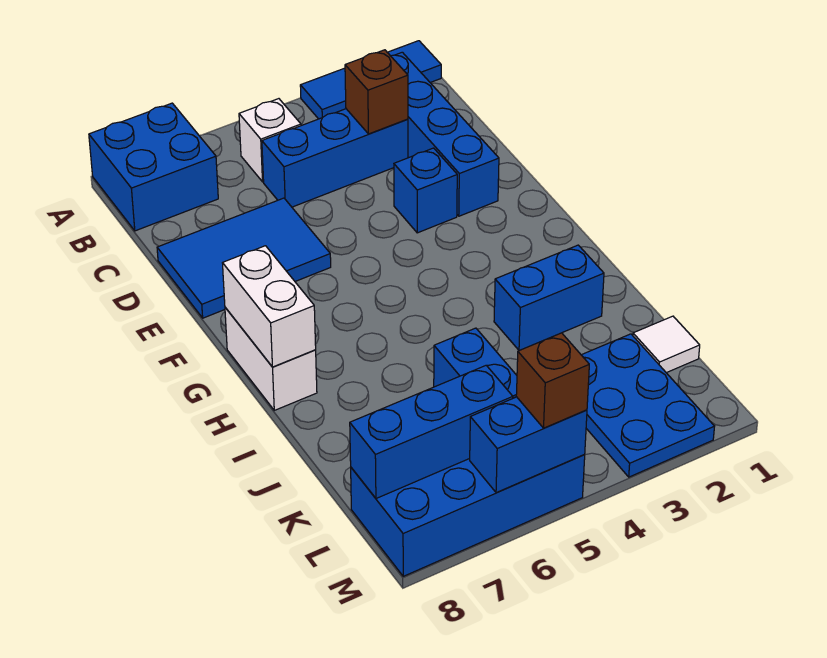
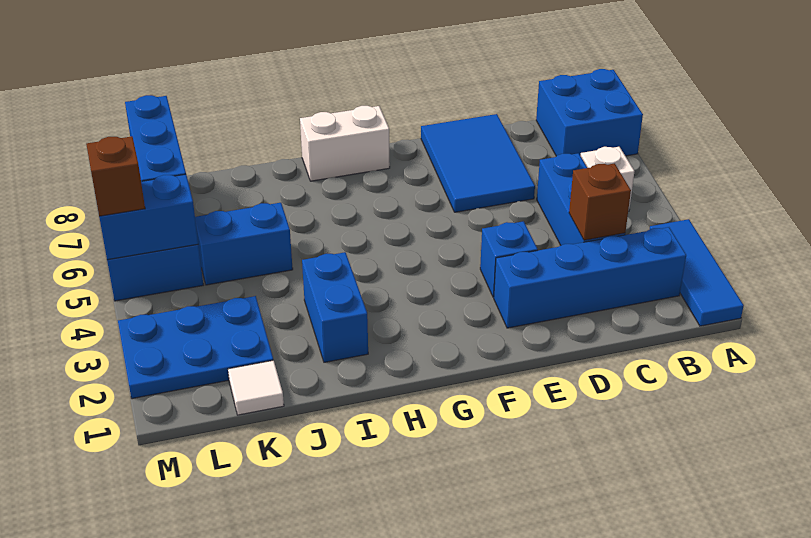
white brick G8:H8 level 2 -> none
blue brick M5:M6 level 2 -> blue brick L5:M5 level 2

